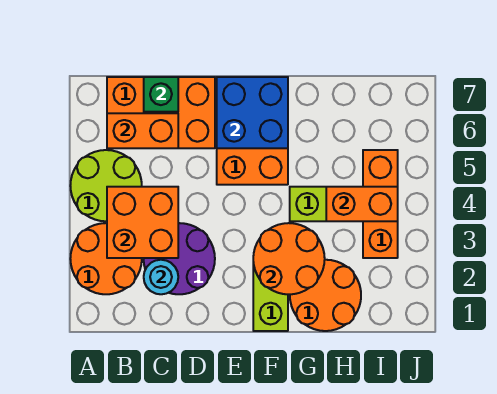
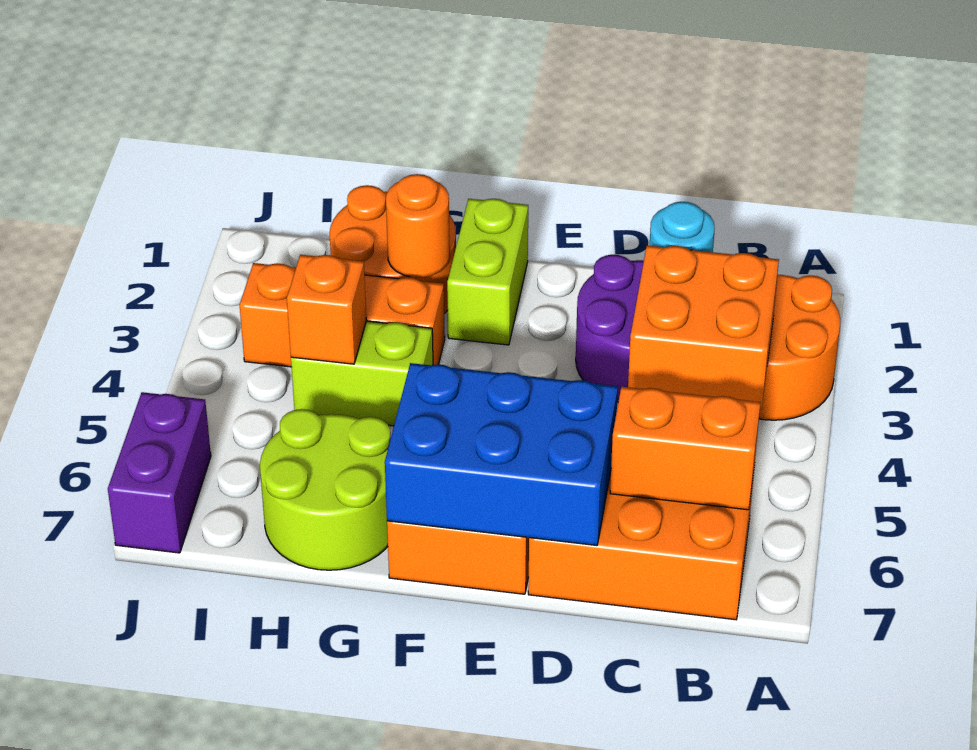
lime round brick A4:B5 level 1 -> lime round brick G6:H7 level 1
green brick C7 level 2 -> none
blue brick E6:F7 level 2 -> blue brick D6:F7 level 2
orange round brick F2:G3 level 2 -> orange round brick G2 level 2
orange brick H4:I4 level 2 -> orange brick H4 level 2
orange brick I3:I5 level 1 -> orange brick G3:I3 level 1
none -> purple brick J6:J7 level 1

